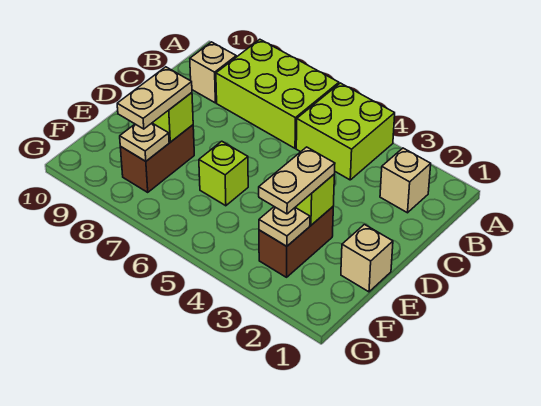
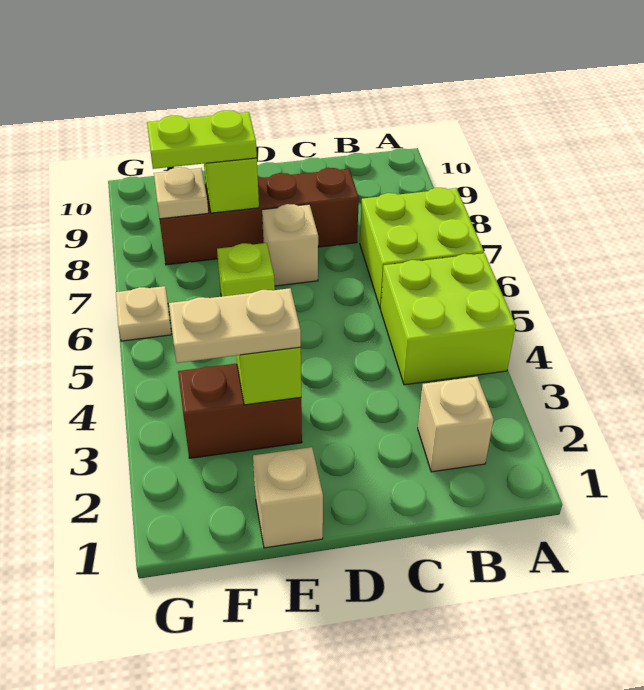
lime brick A6:B8 level 1 -> lime brick A6:B7 level 1
tan brick B9 level 1 -> tan brick D7 level 1
brown brick E8:F8 level 1 -> brown brick C8:F8 level 1
tan plate E8:F8 level 3 -> lime plate E8:F8 level 3
tan plate F3 level 2 -> tan plate G6 level 1

